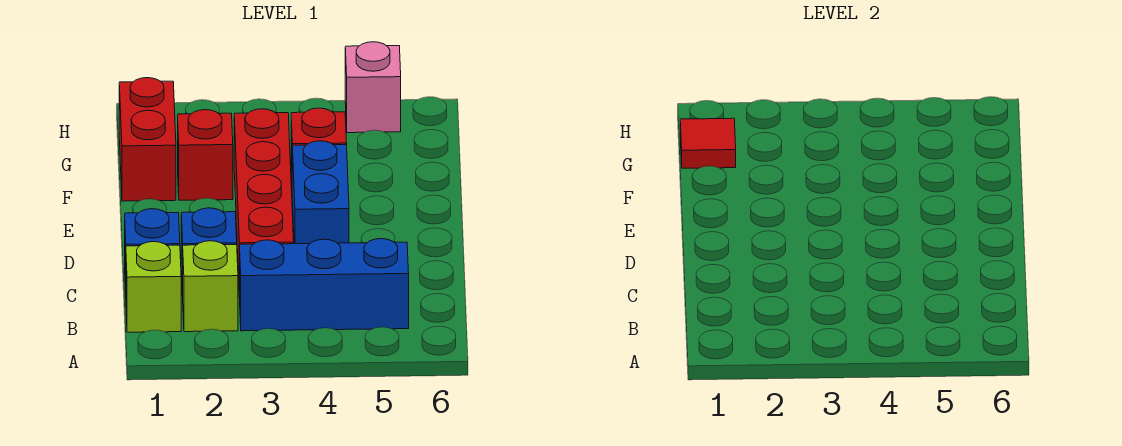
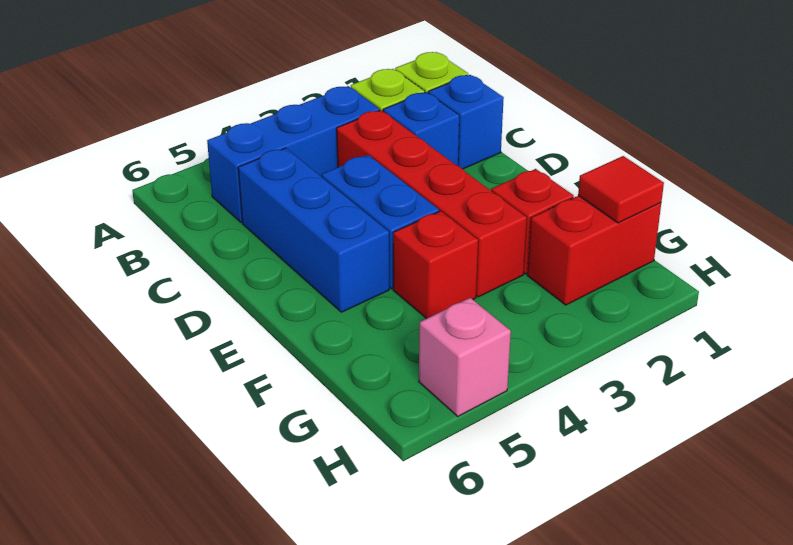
none -> blue brick C5:E5 level 1
red brick F1:G1 level 1 -> red brick G1:G2 level 1

